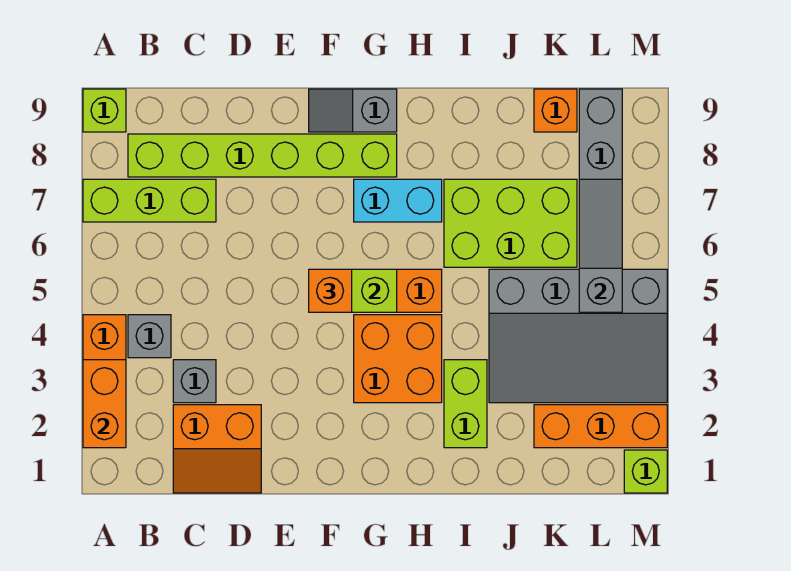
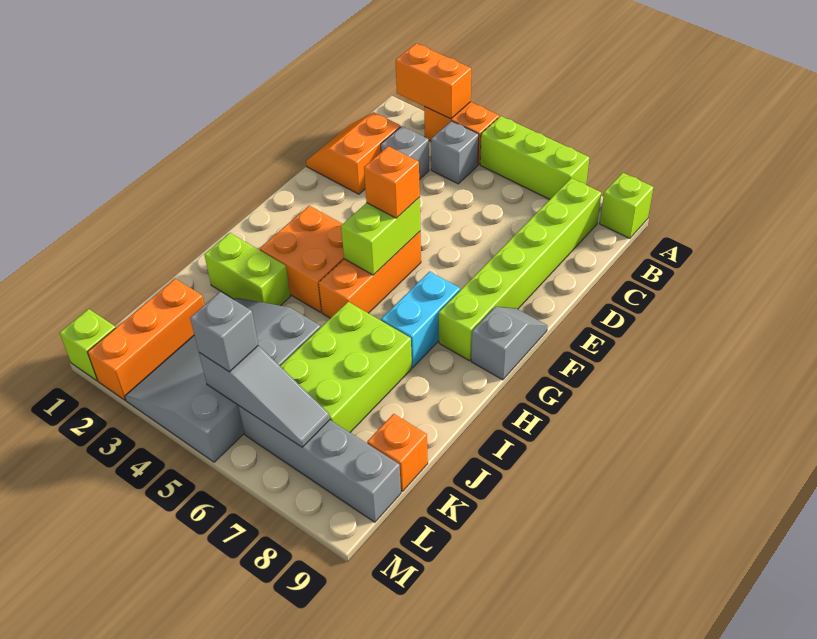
lime brick A7:C7 level 1 -> lime brick A5:A7 level 1
none -> grey brick L5 level 3

